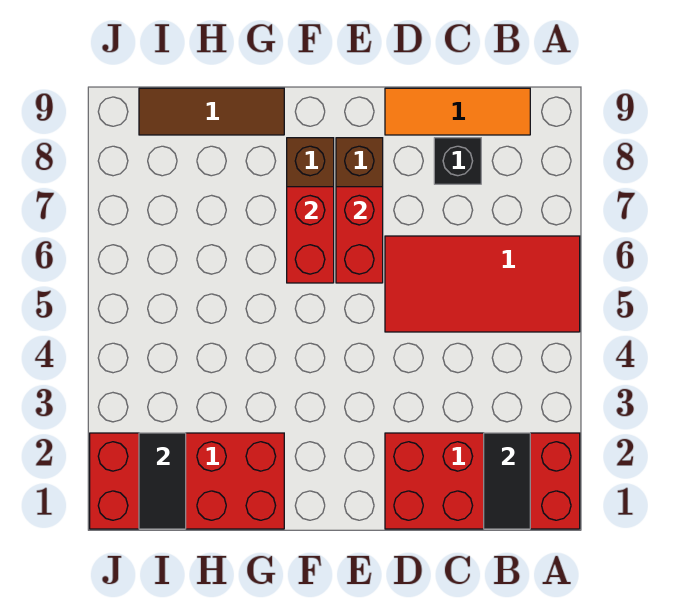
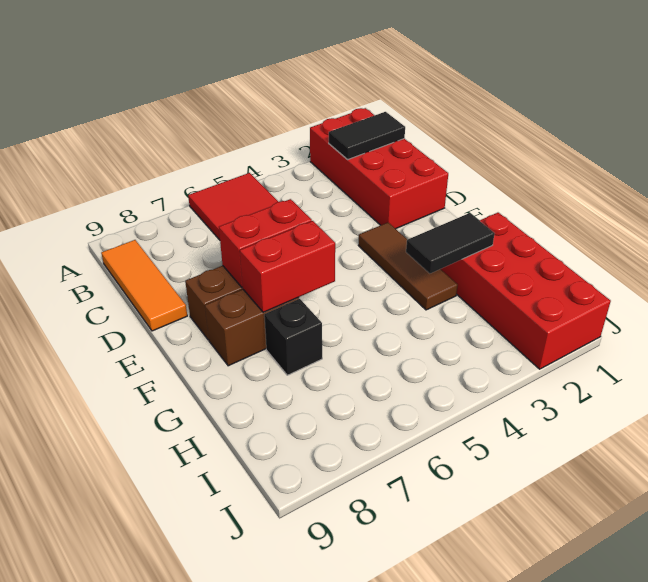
black brick C8 level 1 -> black brick G7 level 1
brown tile G9:I9 level 1 -> brown tile E3:G3 level 1
black tile I1:I2 level 2 -> black tile G2:G3 level 2

